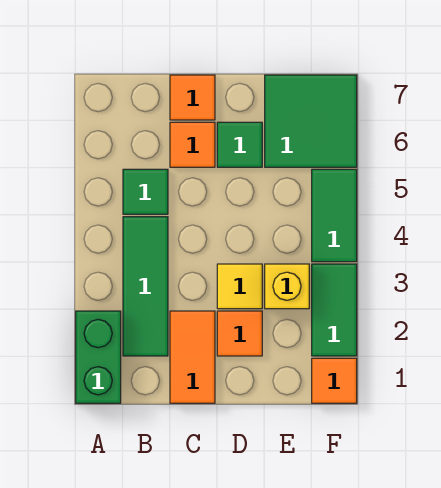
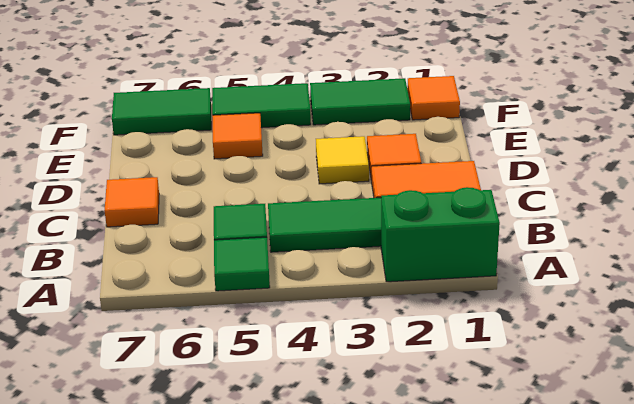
orange tile C6 level 1 -> orange tile E5 level 1
green tile D6 level 1 -> green tile A5 level 1
yellow brick E3 level 1 -> none
green tile E6:F7 level 1 -> green tile F6:F7 level 1

